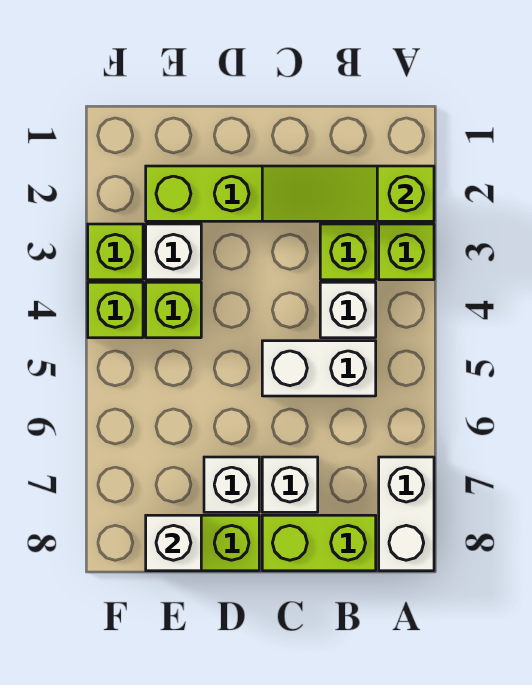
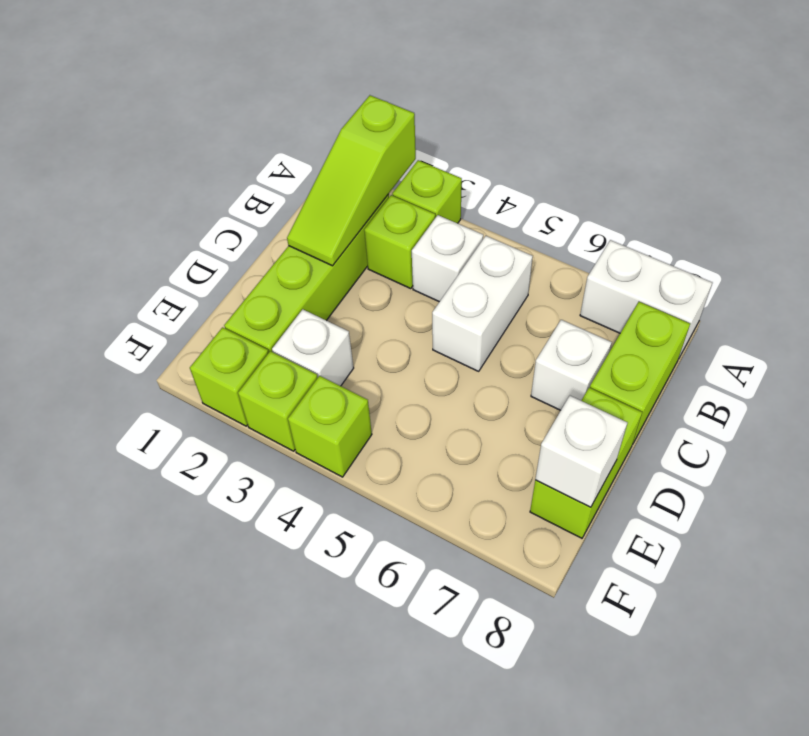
white brick D7 level 1 -> none
lime brick E4 level 1 -> lime brick F2 level 1

